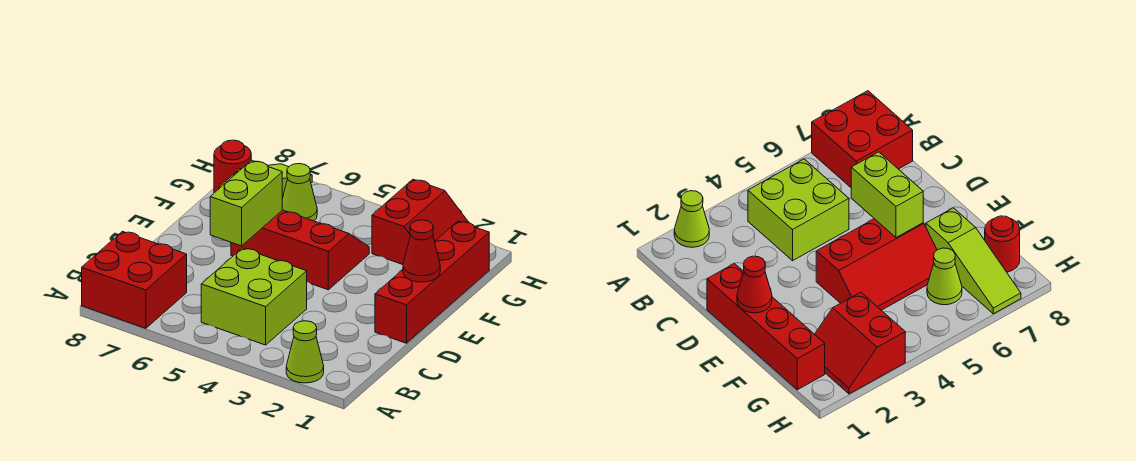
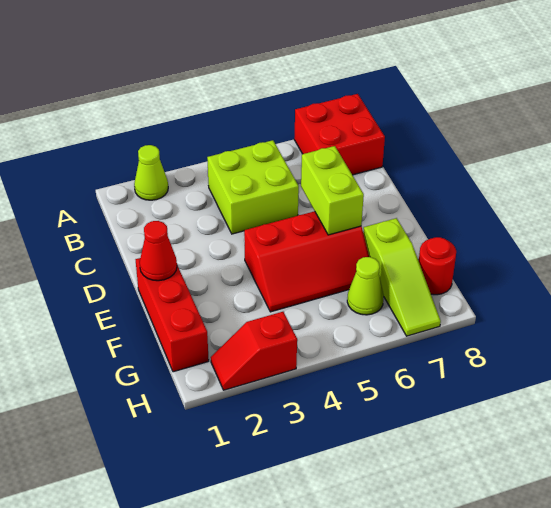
red brick D1:G1 level 1 -> red brick E1:G1 level 1
red slope G2:H3 level 1 top 3 -> red slope H2:H3 level 1 top 3

